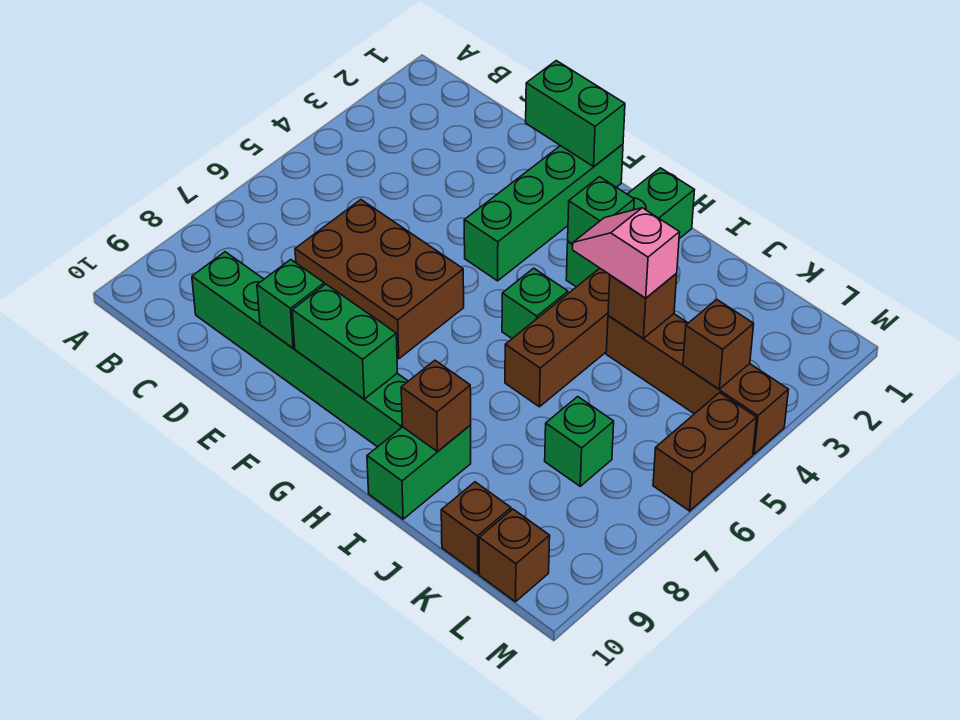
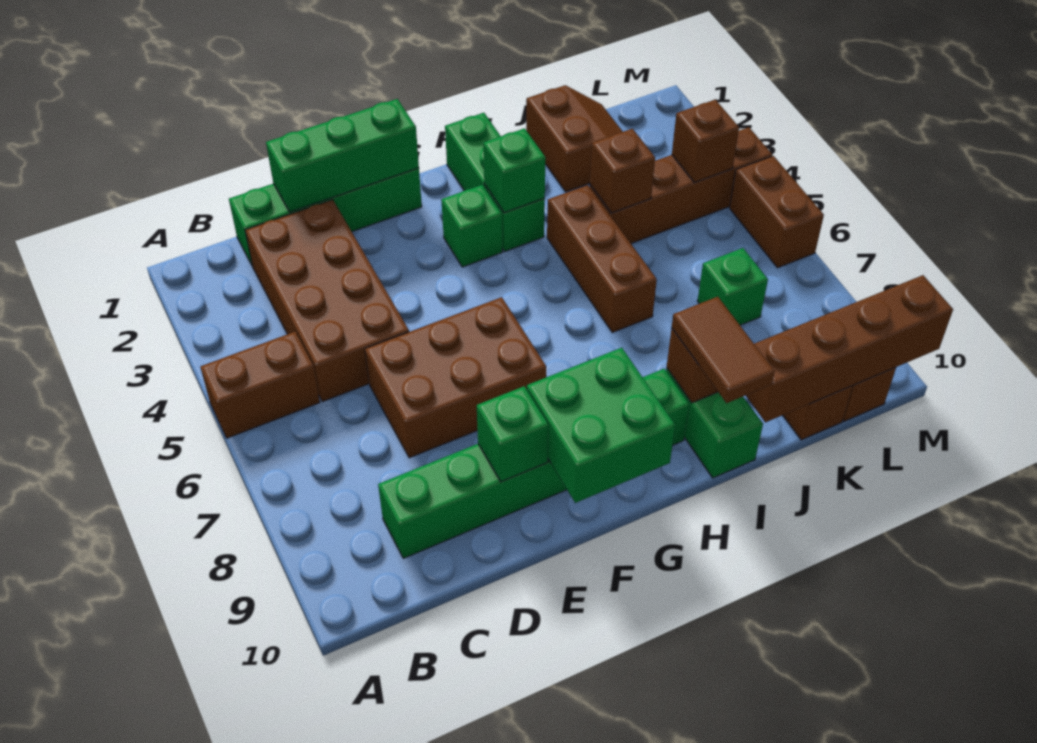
none -> brown brick A5:B5 level 1
none -> brown brick C2:D5 level 1
green brick E1:F1 level 2 -> green brick D1:F1 level 2
green brick F1:F4 level 1 -> green brick C1:F1 level 1
green brick F9:G9 level 2 -> green brick F9:G10 level 2
green brick H5 level 1 -> green brick G3 level 1
pink slope I4:J4 level 3 top J -> none
none -> brown tile I9:I10 level 3
none -> brown slope J1:K2 level 1 top J
none -> brown brick J10:M10 level 2

